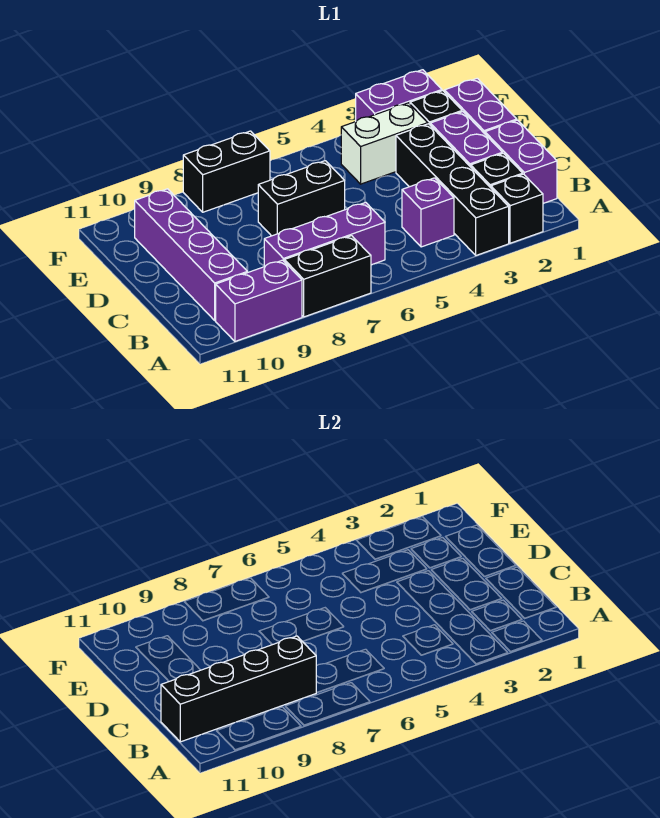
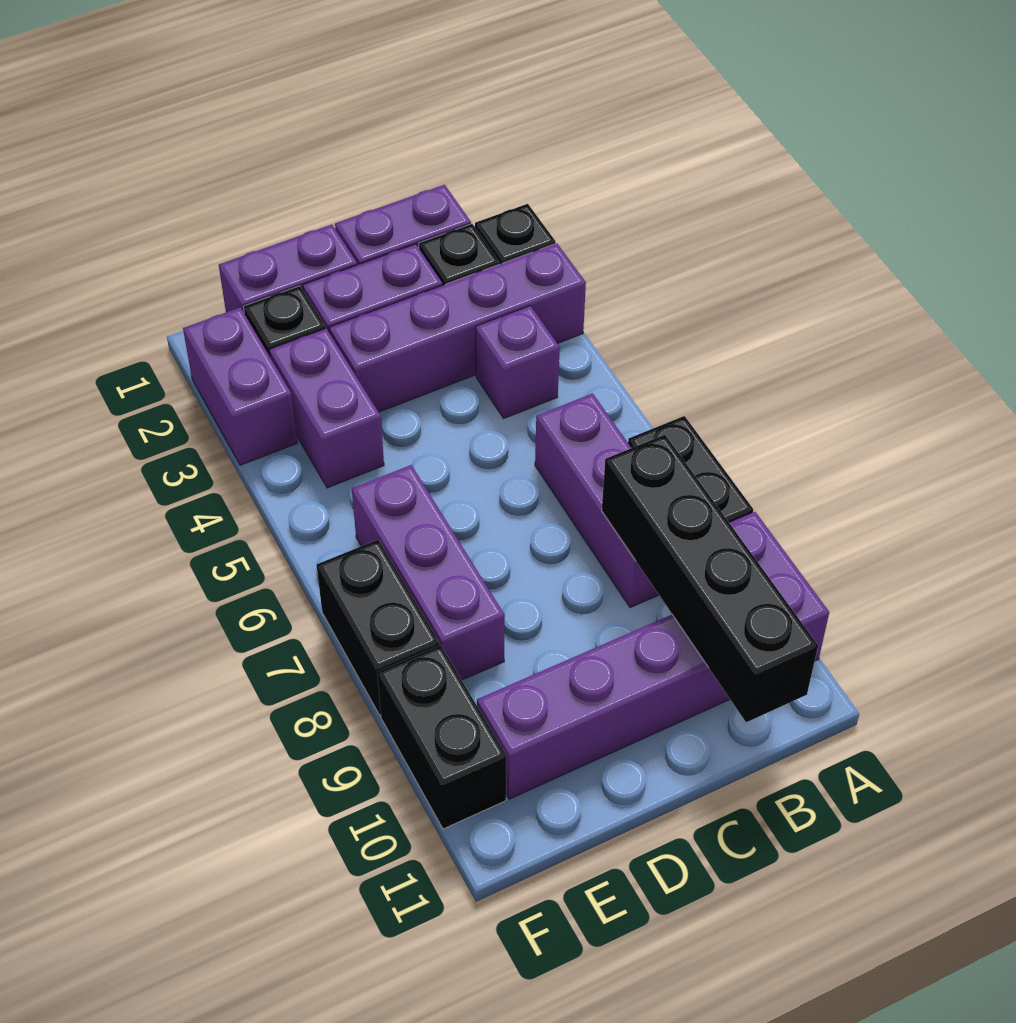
black brick A3:D3 level 1 -> purple brick A3:D3 level 1
black brick D6:D7 level 1 -> black brick F9:F10 level 1
white brick E3:E4 level 1 -> purple brick E3:E4 level 1
none -> purple brick E6:E8 level 1

